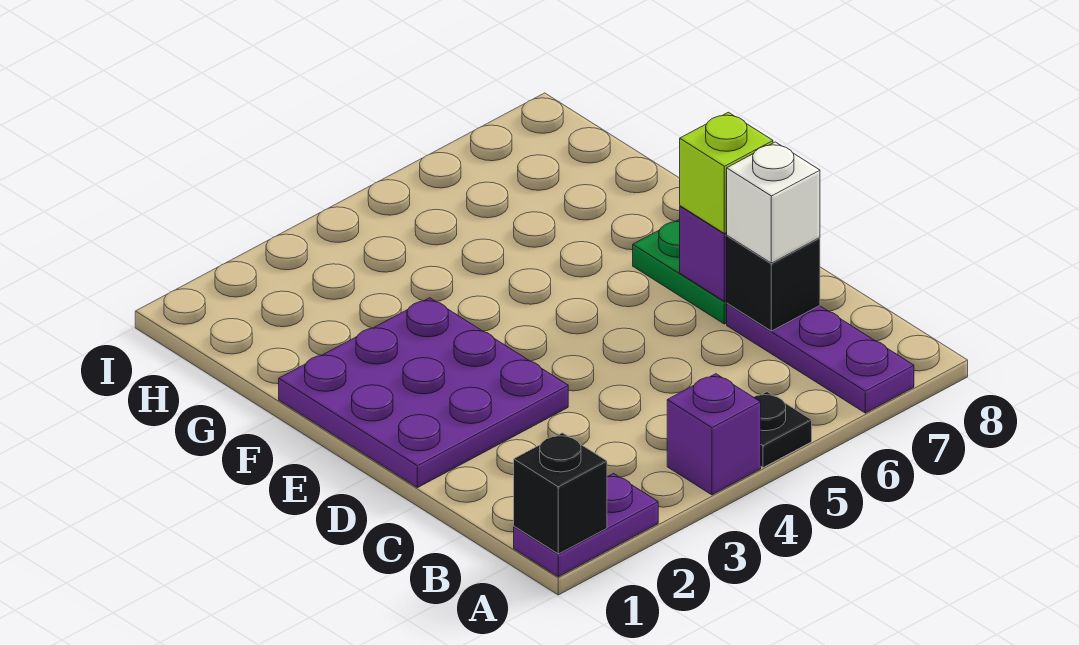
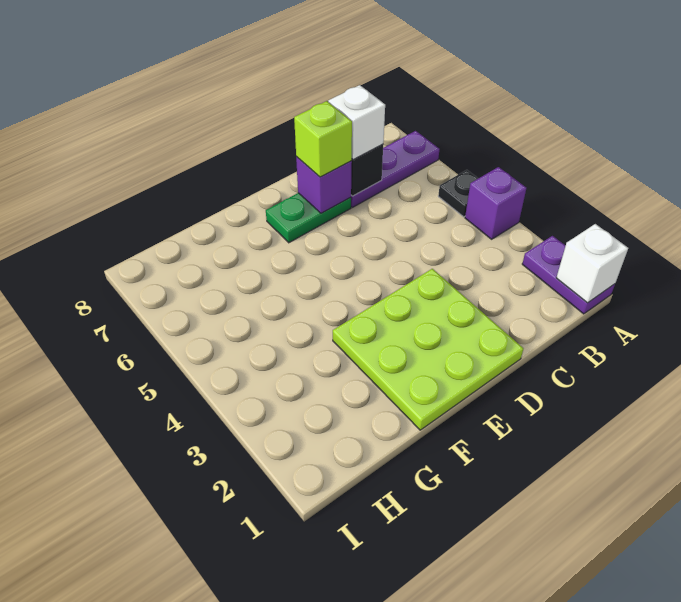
black brick A1 level 2 -> white brick A1 level 2
purple plate D1:F3 level 1 -> lime plate D1:F3 level 1

